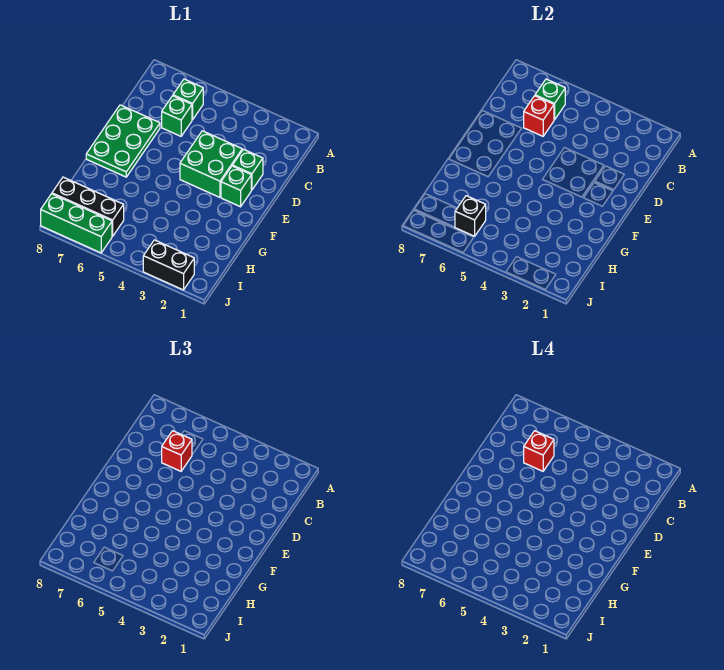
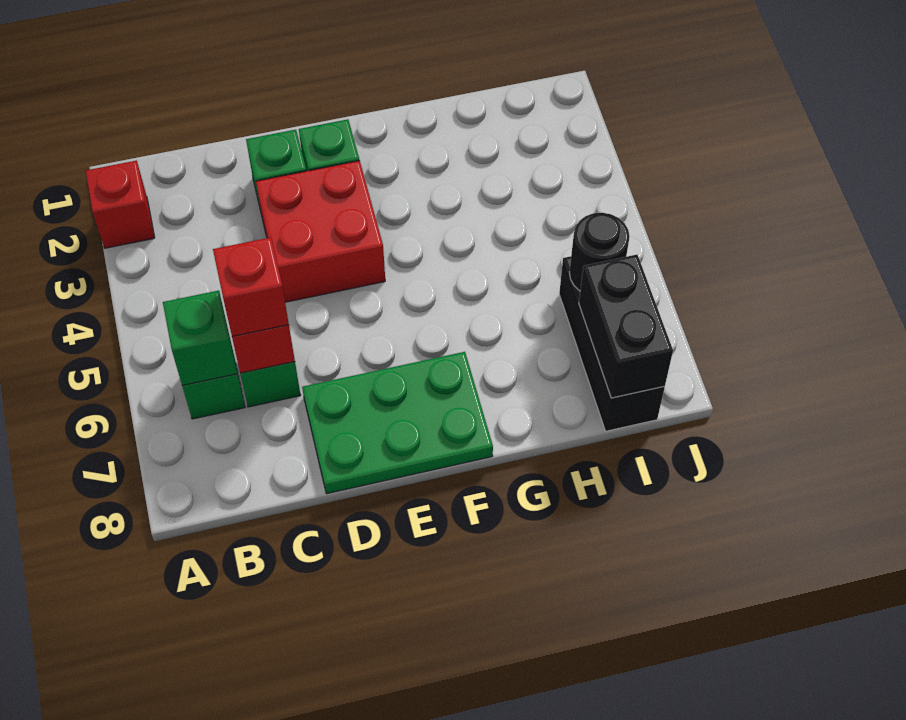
red brick C6 level 4 -> red brick A2 level 1
green brick D3:E4 level 1 -> red brick D3:E4 level 1
black brick I6 level 2 -> black round brick I6 level 2
black brick J2:J3 level 1 -> black brick I7:I8 level 2
green brick J6:J8 level 1 -> none

